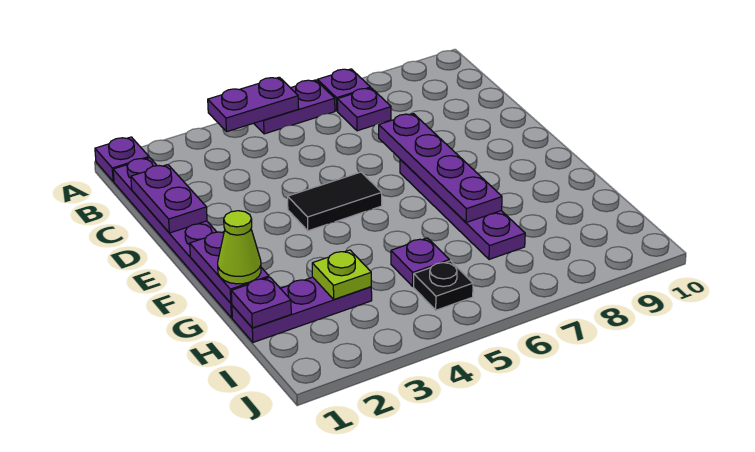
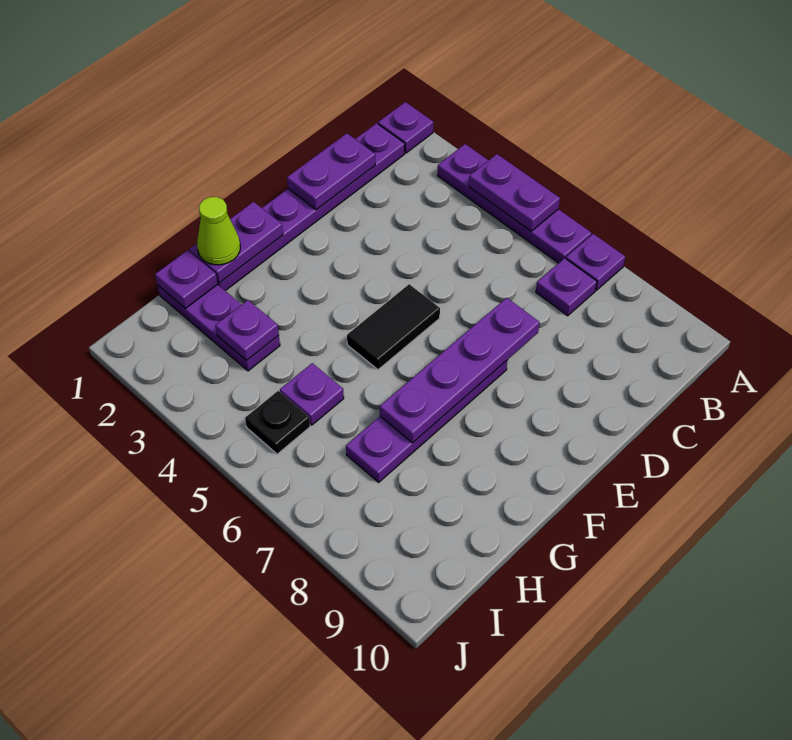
purple plate A5:A6 level 1 -> purple plate A3:A6 level 1
black tile E4:E5 level 1 -> black tile E5:F5 level 1
lime plate H3 level 2 -> purple plate H3 level 2

